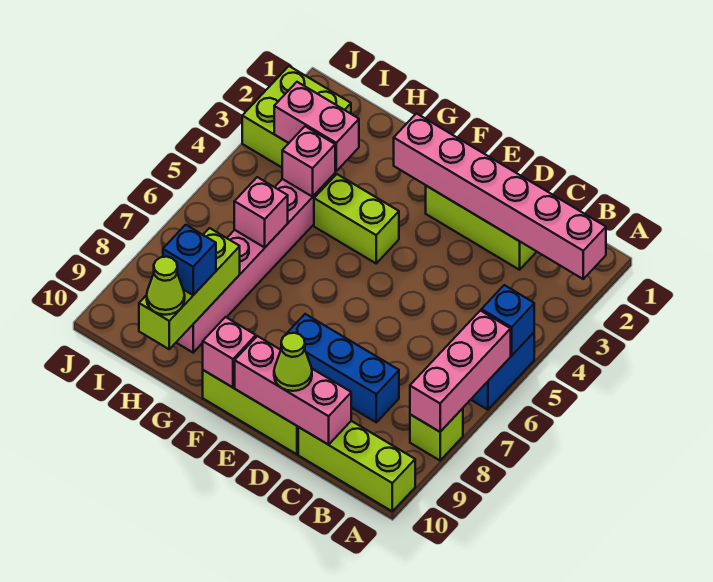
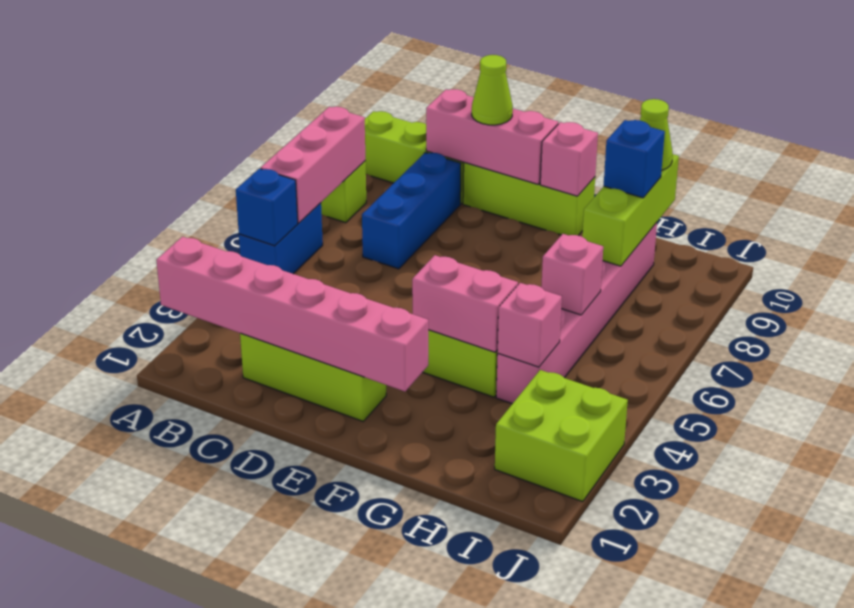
blue brick C8:E8 level 1 -> blue brick C7:C9 level 1
pink brick H3:I3 level 2 -> pink brick F4:G4 level 2

